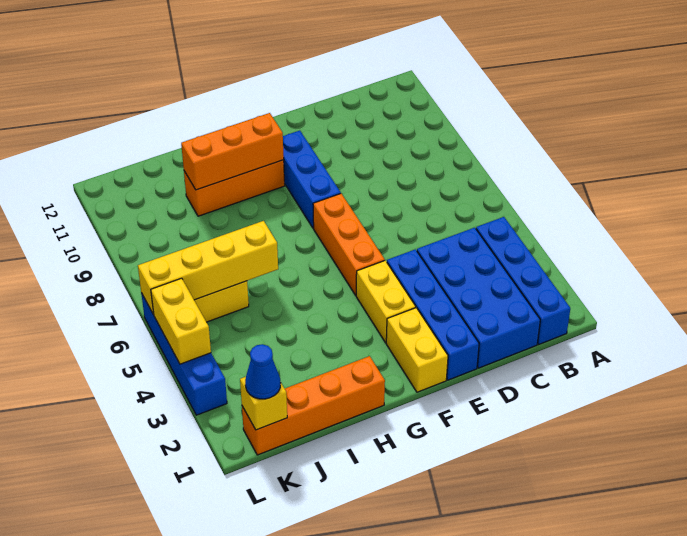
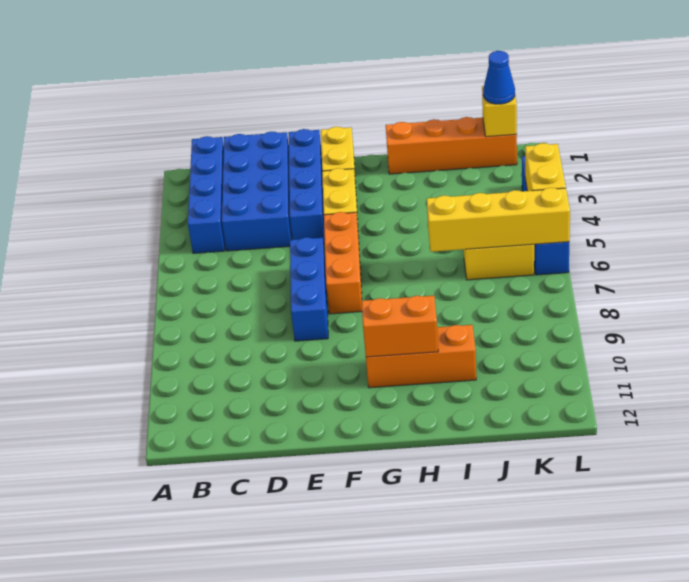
blue brick F8:F10 level 1 -> blue brick E6:E8 level 1
orange brick G10:I10 level 2 -> orange brick G10:H10 level 2

